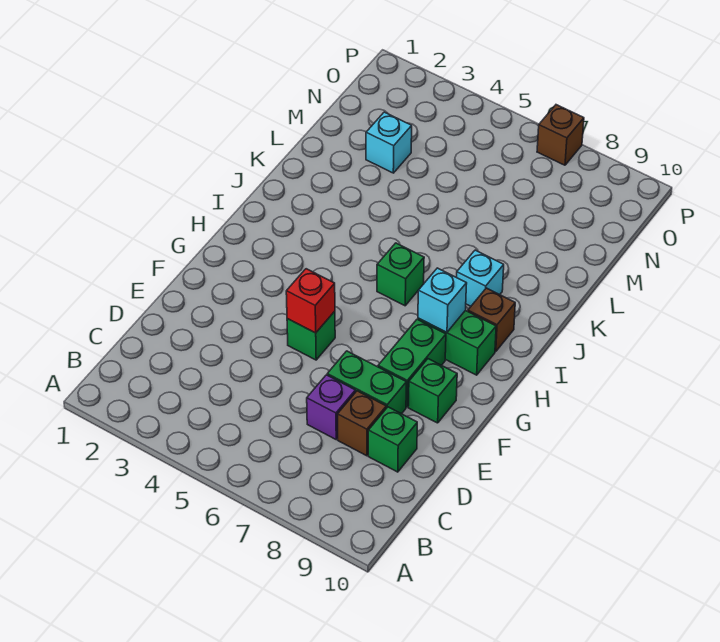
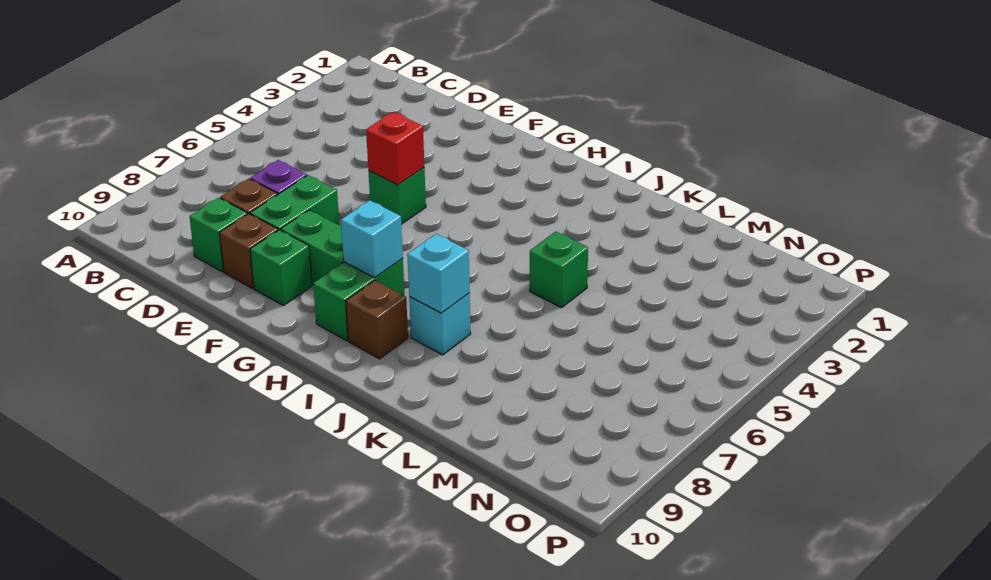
green brick I6 level 1 -> green brick K5 level 1
cyan brick M3 level 1 -> cyan brick J8 level 2
brown brick P7 level 1 -> brown brick E9 level 1

